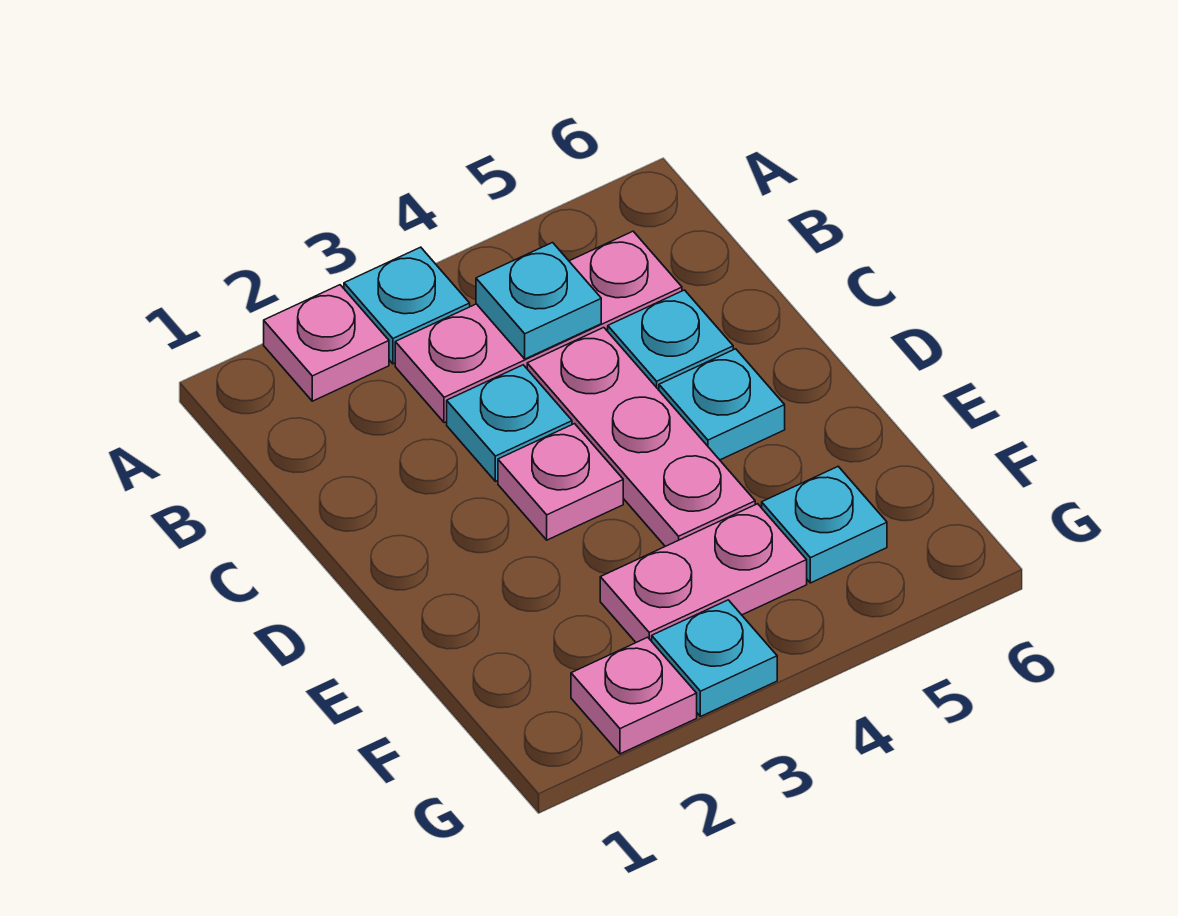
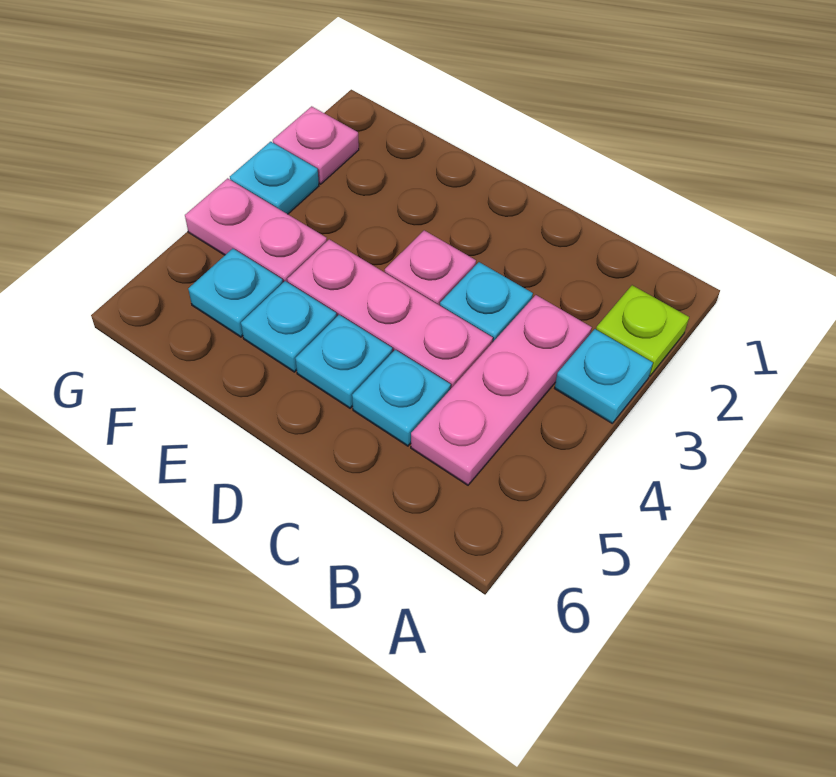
pink plate A2 level 1 -> lime plate A2 level 1
cyan plate B4 level 2 -> cyan plate E5 level 1
pink plate F3:F4 level 1 -> pink plate F4:G4 level 1

